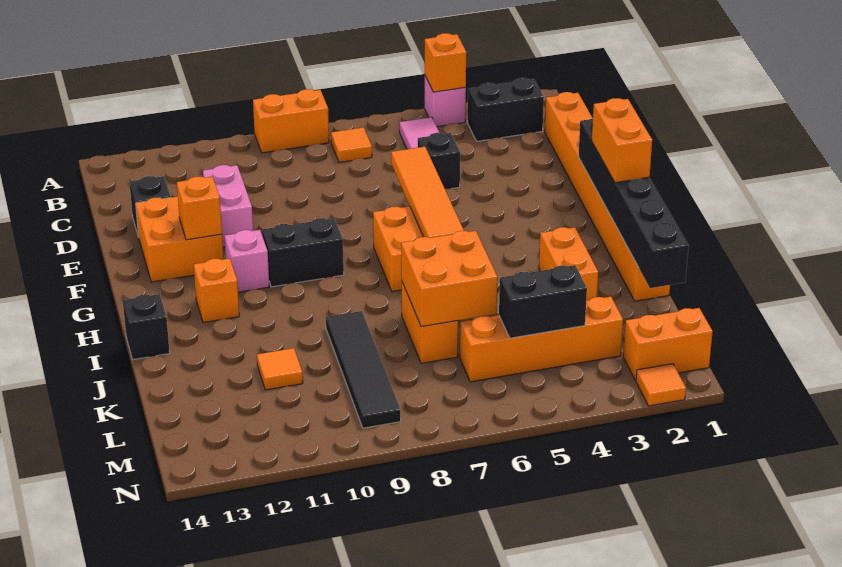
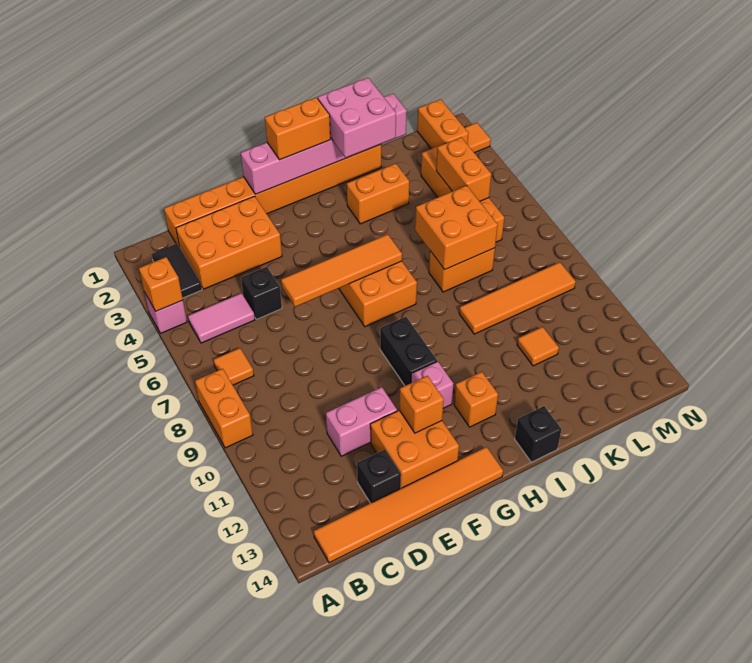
black brick B2:B3 level 1 -> black tile B2:B3 level 1
none -> orange tile B14:G14 level 1
none -> orange brick C2:E3 level 1
black brick F1:K1 level 2 -> pink brick F1:K1 level 2
none -> pink brick I1:J2 level 3
black tile J9:M9 level 1 -> orange tile J9:M9 level 1
black brick L4:L5 level 2 -> orange brick L4:L5 level 2

